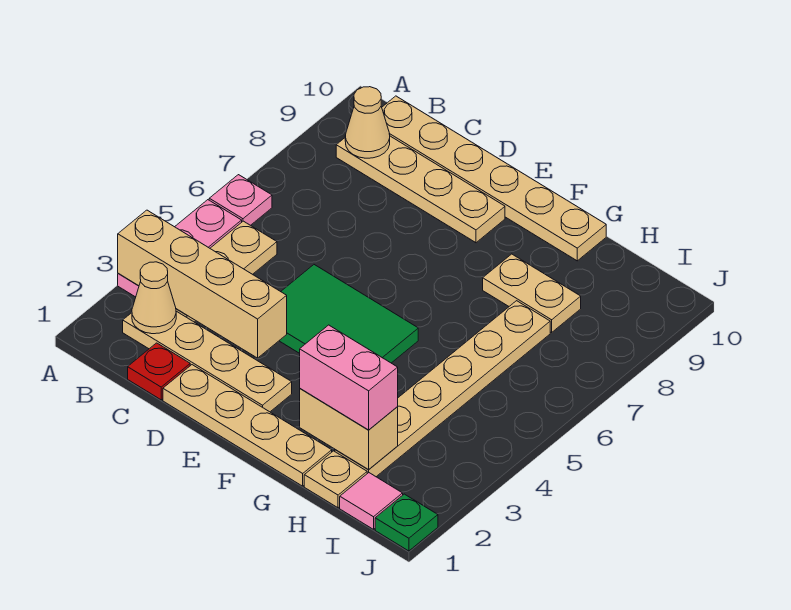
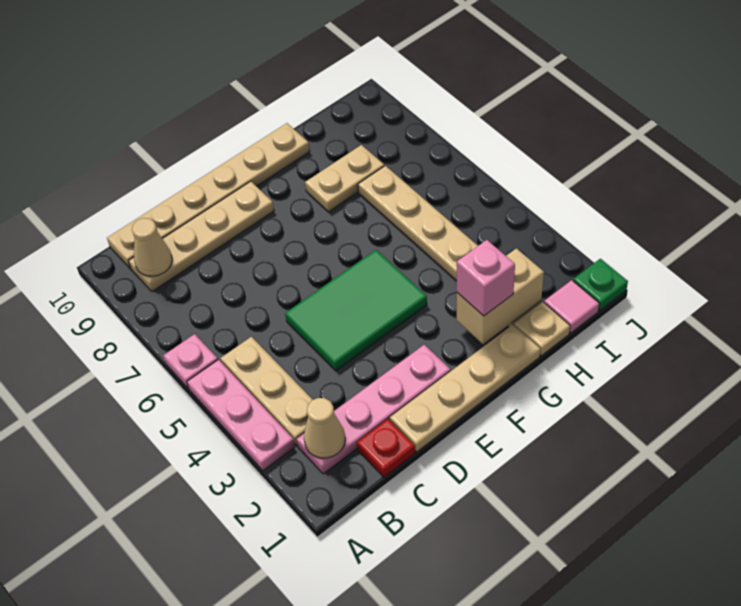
tan brick A3:D3 level 2 -> none
tan plate B2:E2 level 1 -> pink plate B2:E2 level 1
pink brick G2:H2 level 3 -> pink brick G2 level 3

